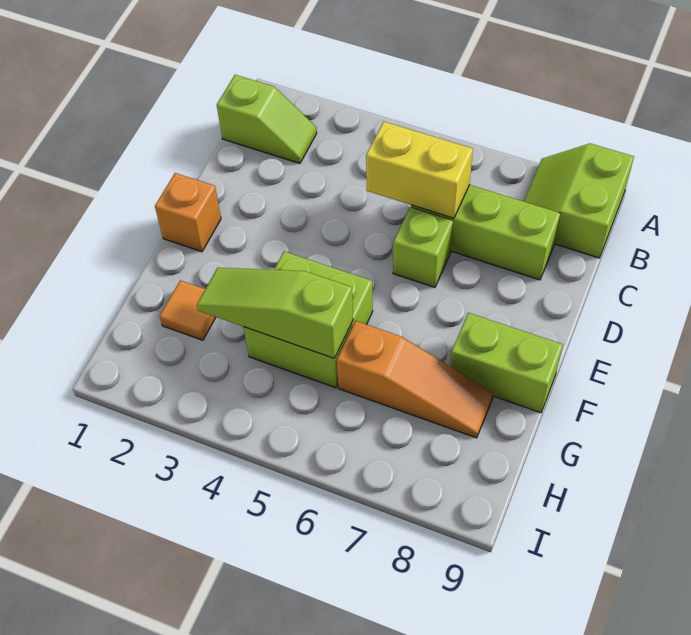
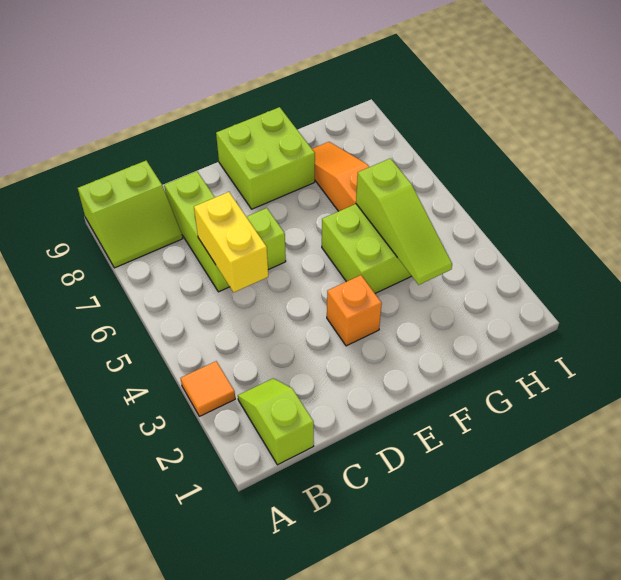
orange brick E1 level 1 -> orange brick E3 level 1
lime brick F8:F9 level 1 -> lime brick E8:F9 level 1
orange tile G2 level 1 -> orange tile A3 level 1

